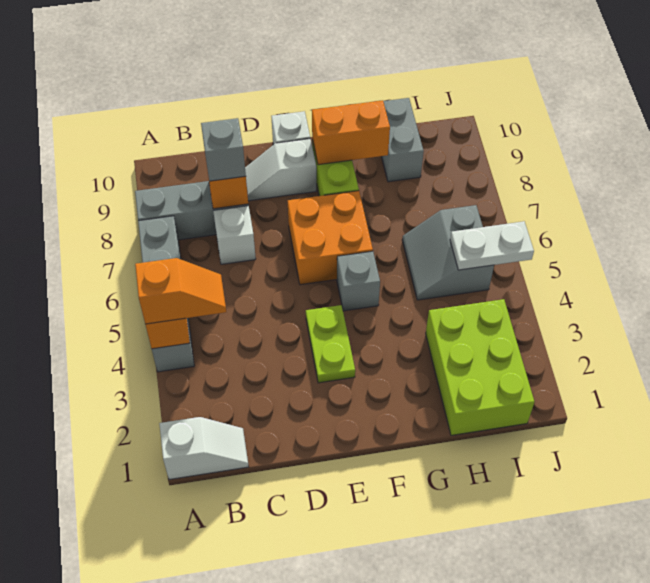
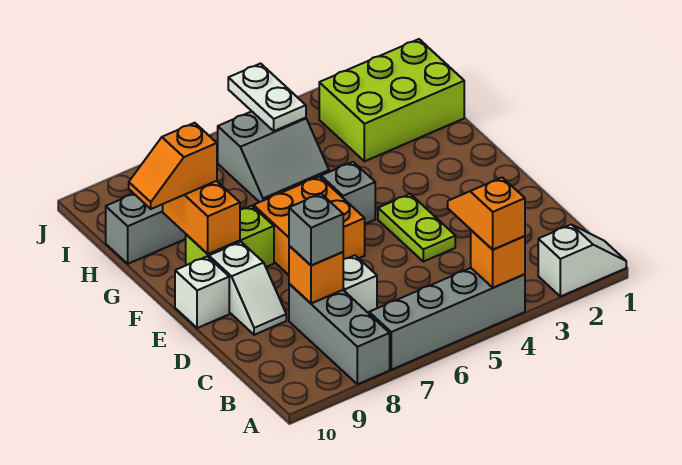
white slope A1:B1 level 1 top A -> white slope A1:A2 level 1 top 2
lime plate E3:E4 level 1 -> lime plate D4:E4 level 1
none -> orange slope G9:G10 level 3 top 9

